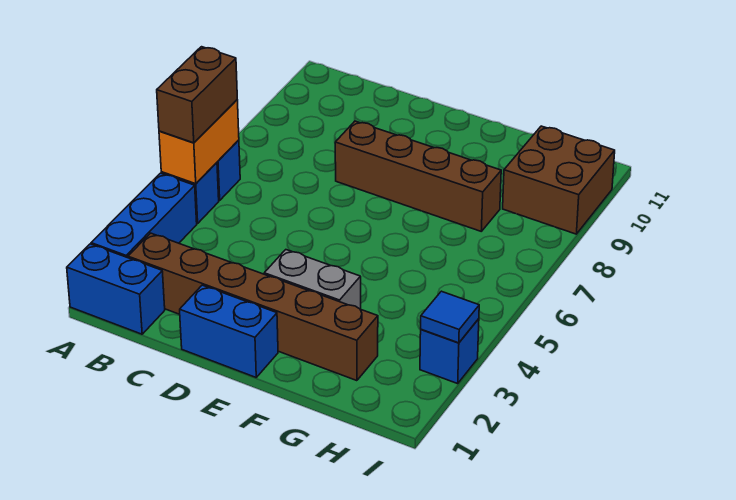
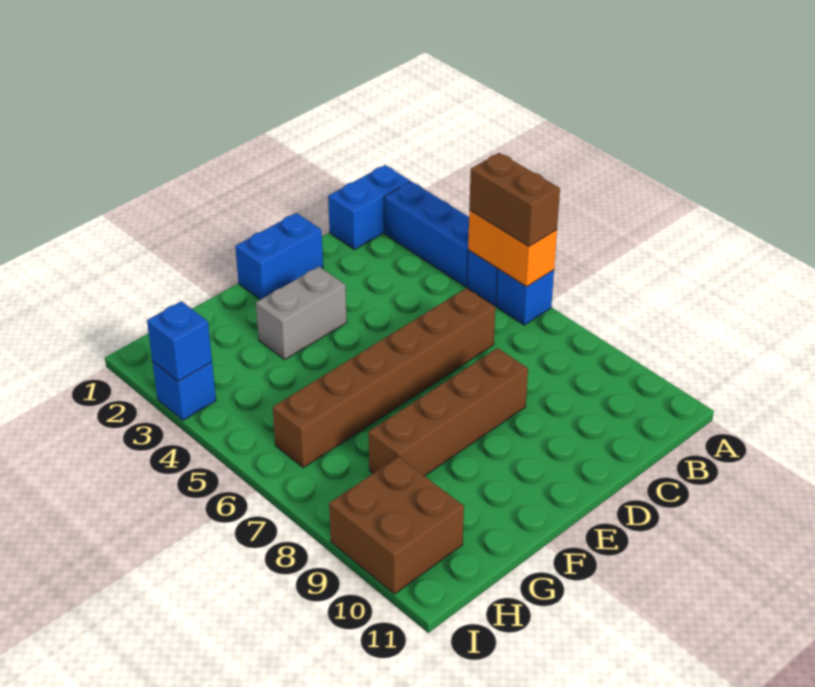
brown brick B2:G2 level 1 -> brown brick C6:H6 level 1
blue tile I3 level 2 -> blue brick I3 level 2

